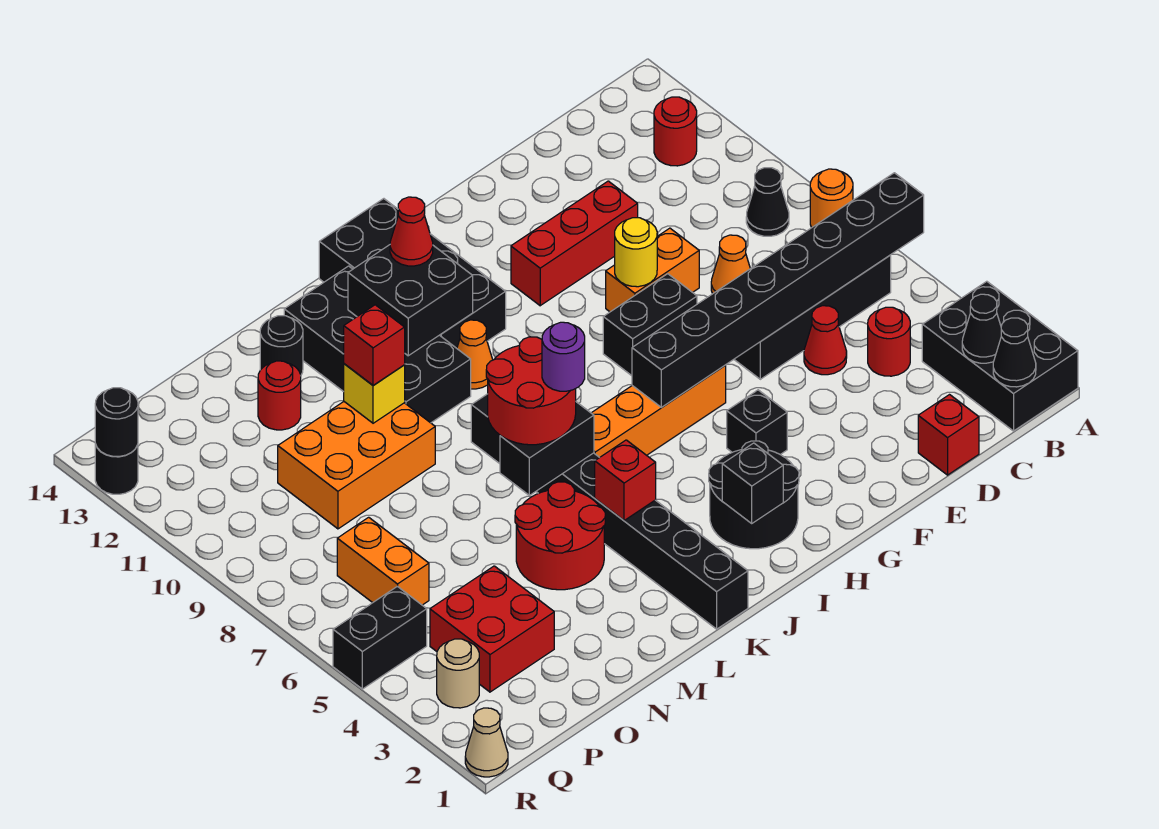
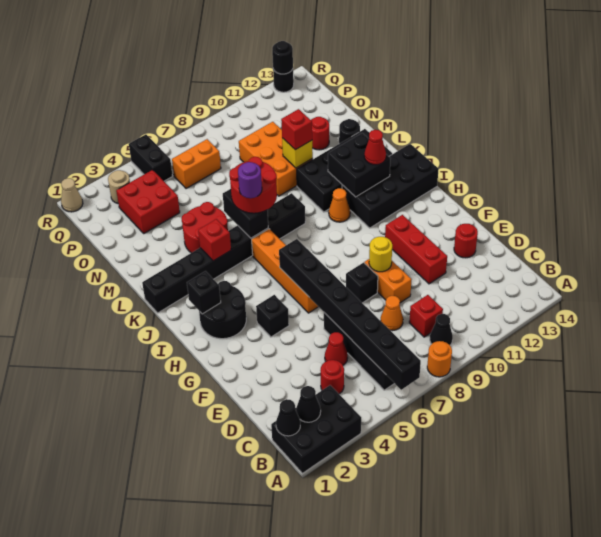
red round brick B12 level 1 -> red round brick E13 level 1
red brick D1 level 1 -> red brick C9 level 1
black brick F8:G8 level 1 -> black brick F8 level 1

